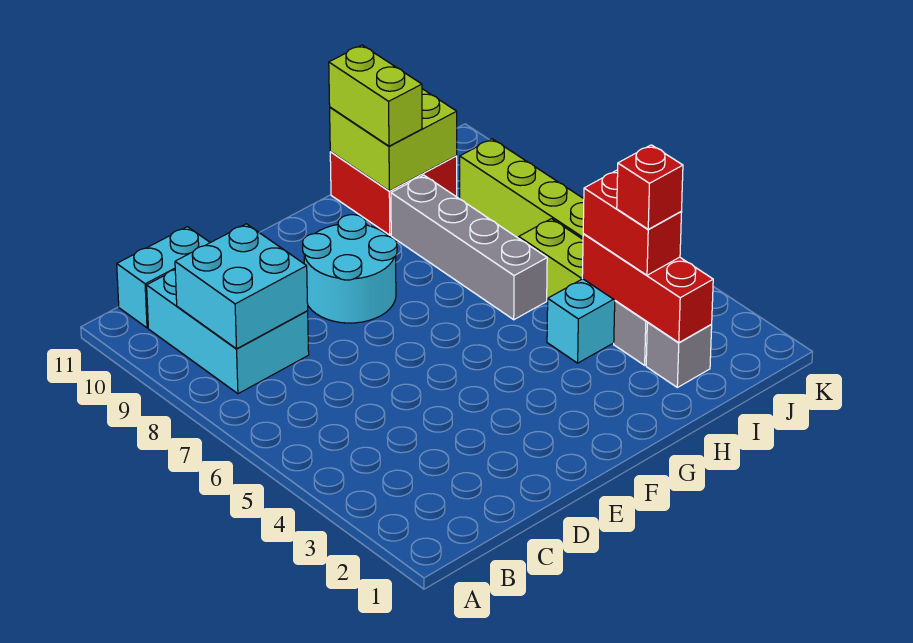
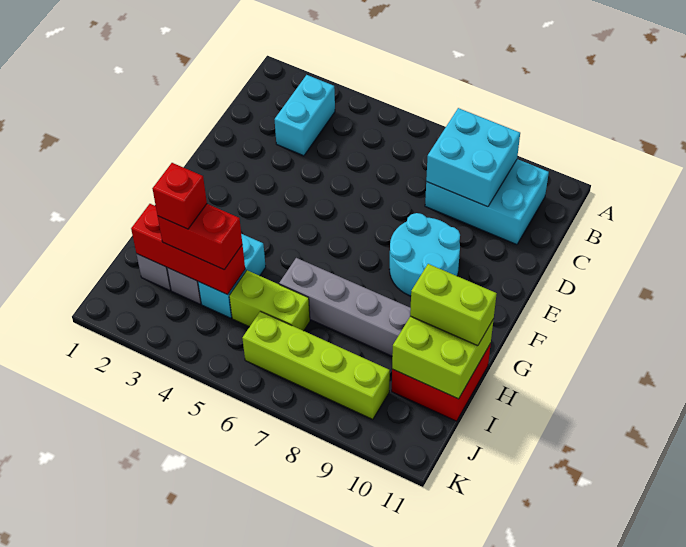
cyan brick B11:C11 level 1 -> cyan brick B3:C3 level 1

